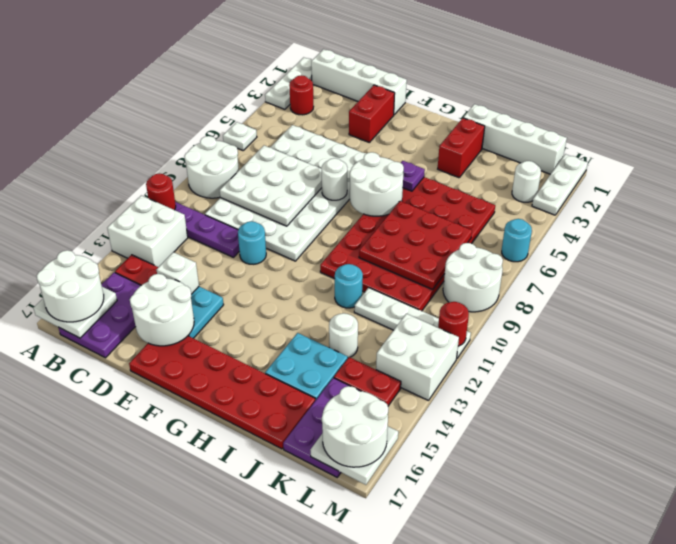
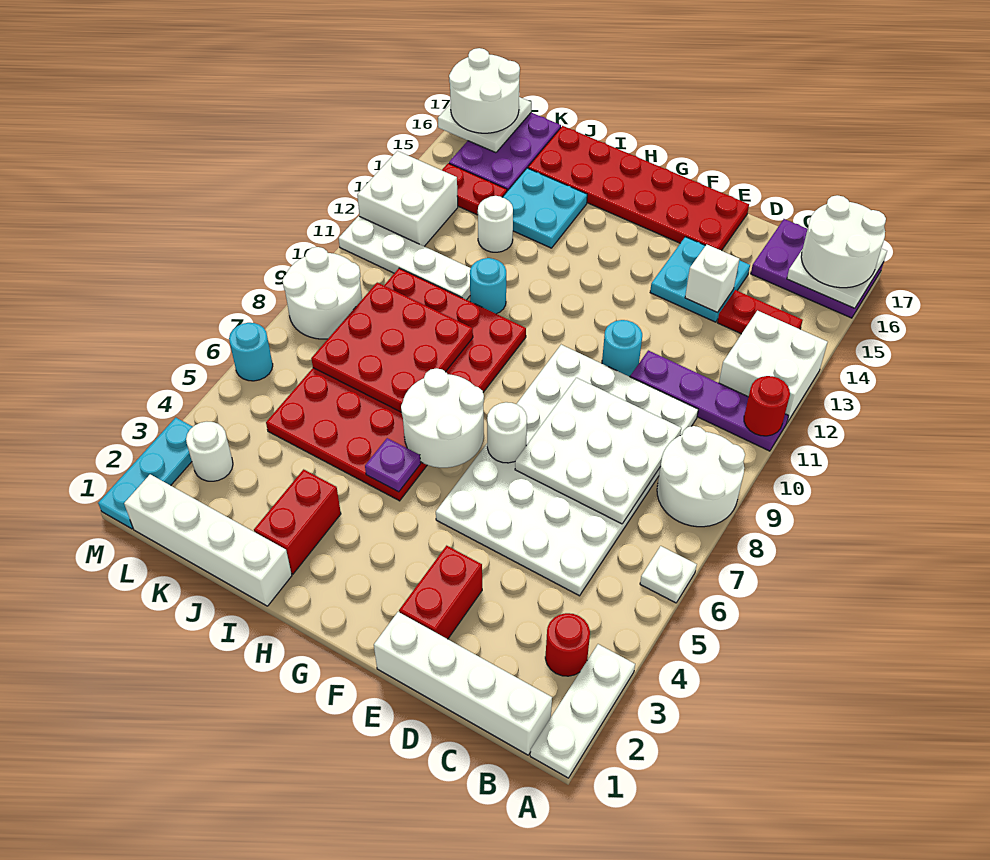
purple plate B15:C17 level 1 -> purple plate A16:C17 level 1
white round brick D15:E16 level 2 -> none
white plate M1:M3 level 1 -> cyan plate M1:M3 level 1
red round brick M11 level 2 -> none

